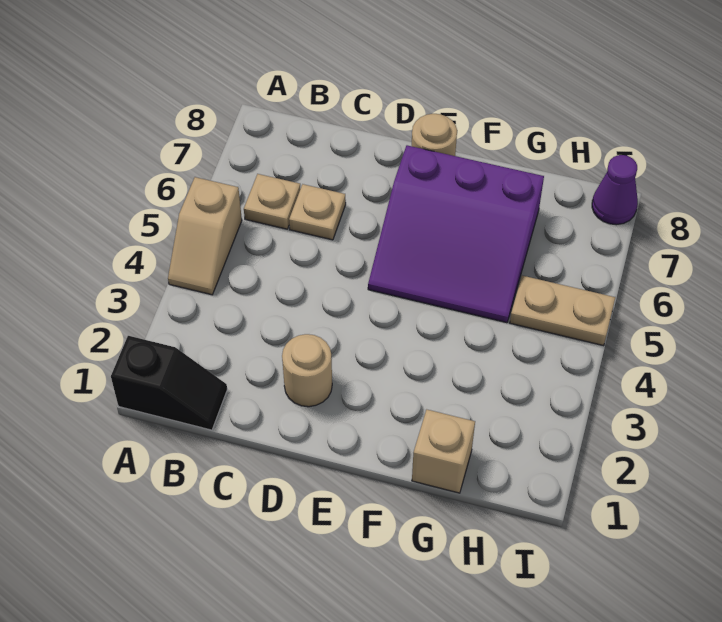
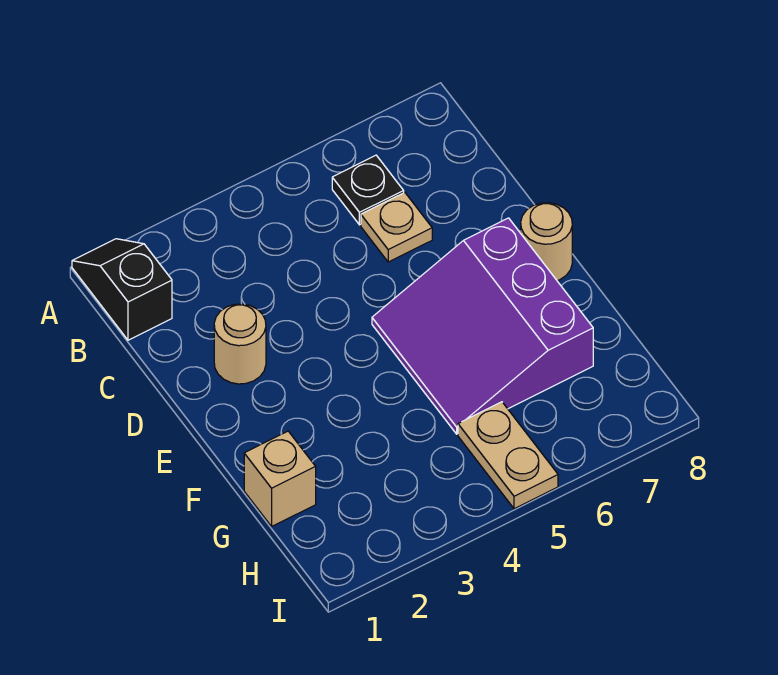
black slope A1:B1 level 1 top A -> black slope A1:B1 level 1 top B
tan slope A4:A5 level 1 top 5 -> none
tan plate B6 level 1 -> black plate B6 level 1
purple cone I8 level 1 -> none

